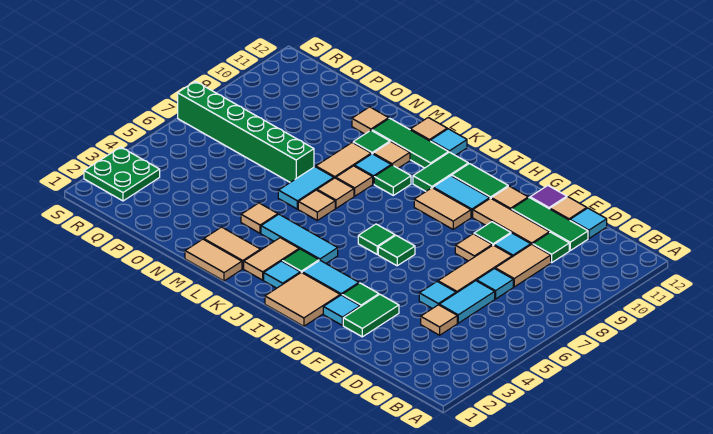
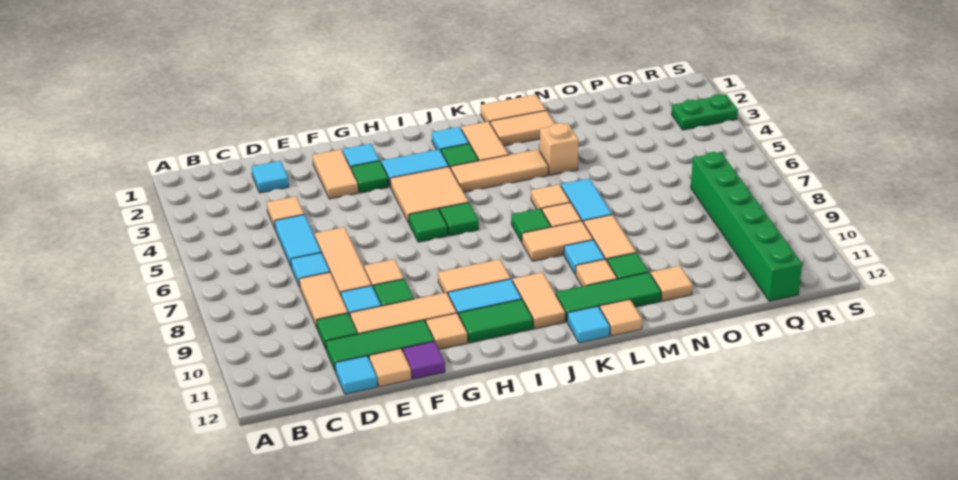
cyan tile E5 level 1 -> cyan tile D2 level 1
green tile F2:F3 level 1 -> tan tile F2:F3 level 1
tan tile H1:I2 level 1 -> tan tile H4:I5 level 1
cyan tile J4:L4 level 1 -> tan tile J4:L4 level 1
green tile J10:J11 level 1 -> tan tile J10:J11 level 1
green tile K9 level 1 -> green tile K7 level 1
tan tile L8 level 1 -> tan tile K8:L8 level 1
tan tile M4 level 1 -> tan brick M4 level 1
green brick N7:S7 level 1 -> green brick Q7:Q12 level 1
green plate R2:S3 level 1 -> green plate R3:S3 level 1

